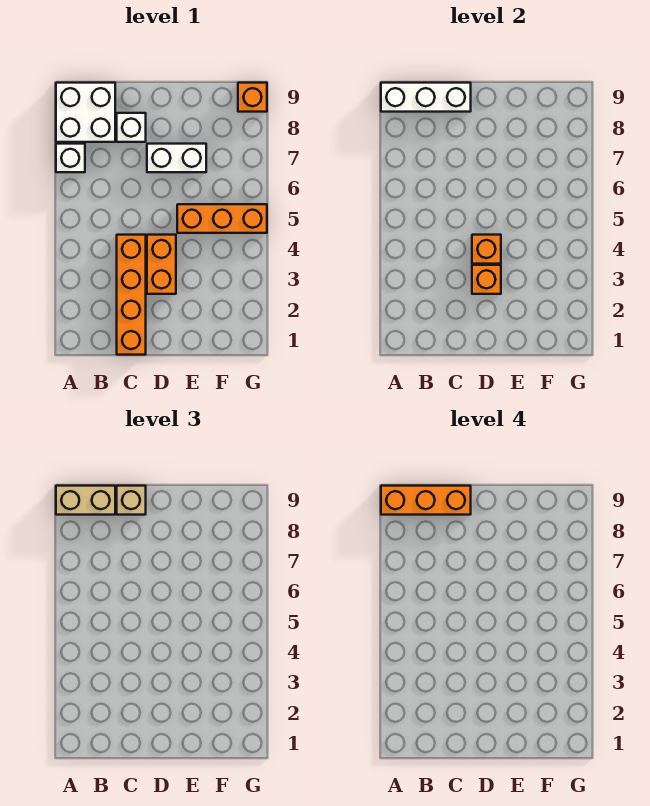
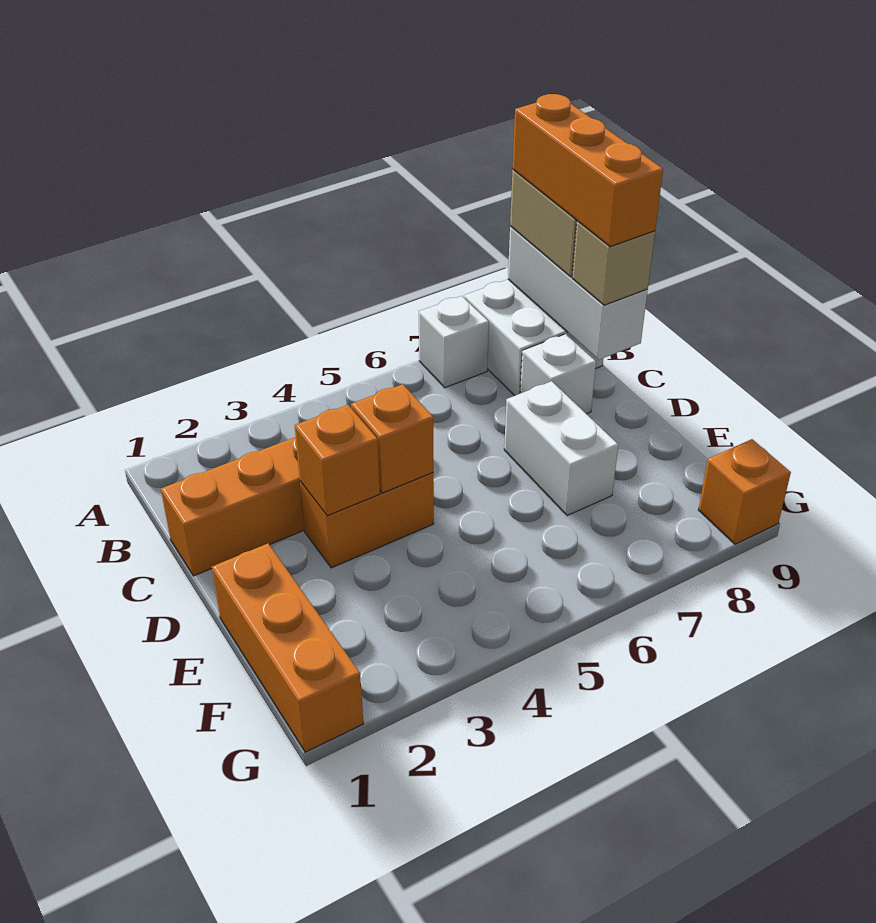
orange brick E5:G5 level 1 -> orange brick E1:G1 level 1

